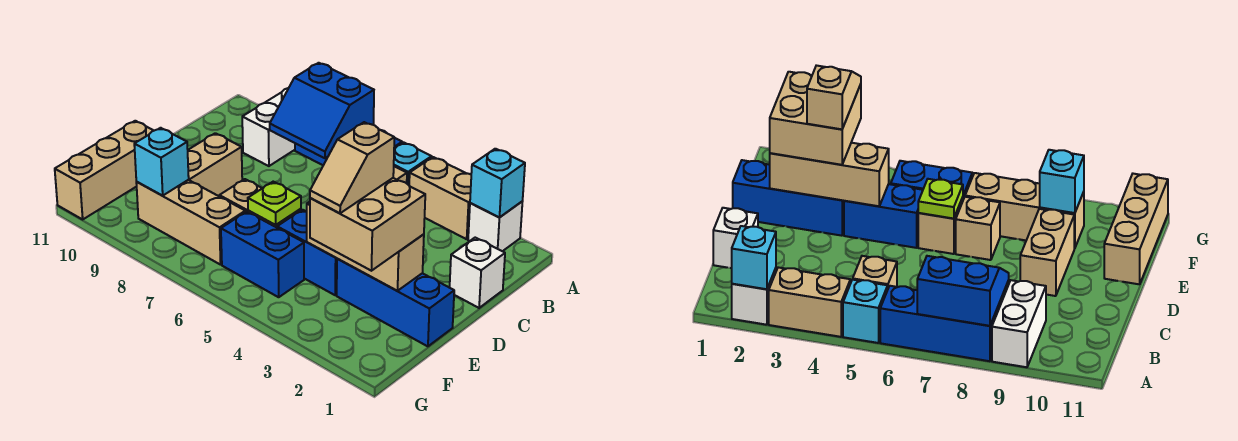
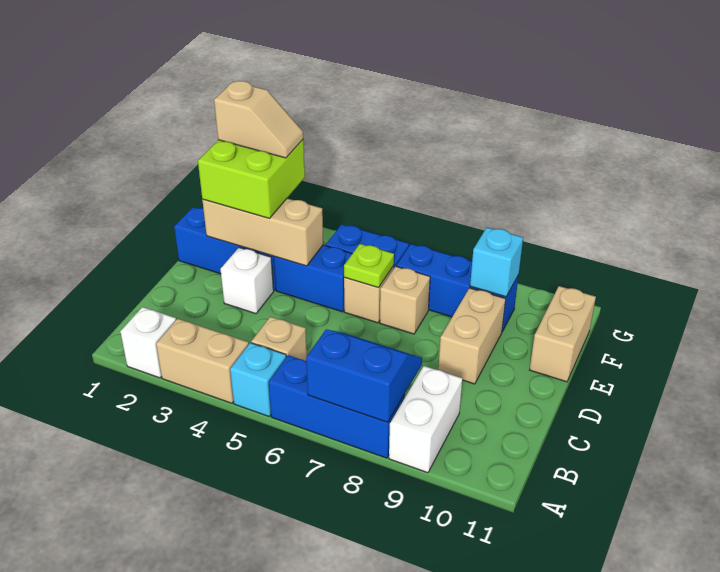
cyan brick A2 level 2 -> none
white brick C1 level 1 -> white brick D3 level 1
tan brick E2:F3 level 3 -> lime brick E2:F3 level 3
tan slope E3:F3 level 4 top E -> tan slope F2:F3 level 4 top 2
tan brick E11:G11 level 1 -> tan brick E11:F11 level 1
tan brick F7:F9 level 1 -> blue brick F7:F9 level 1

